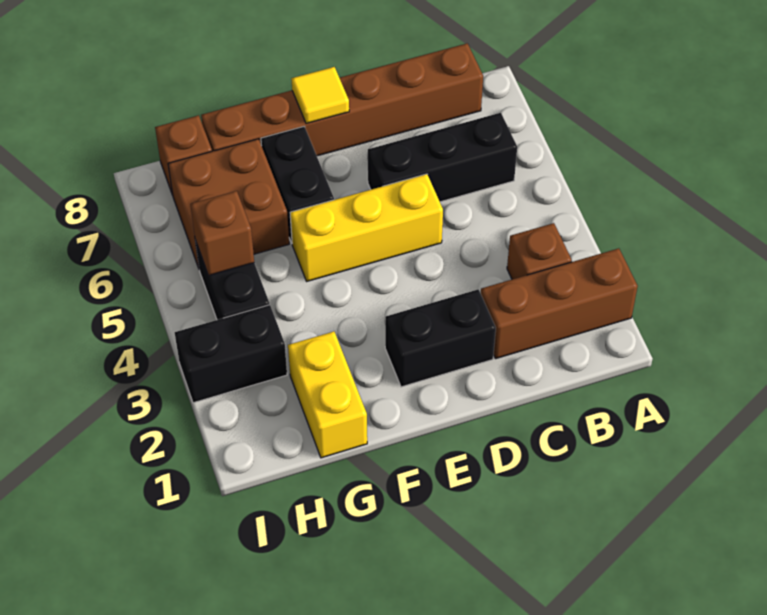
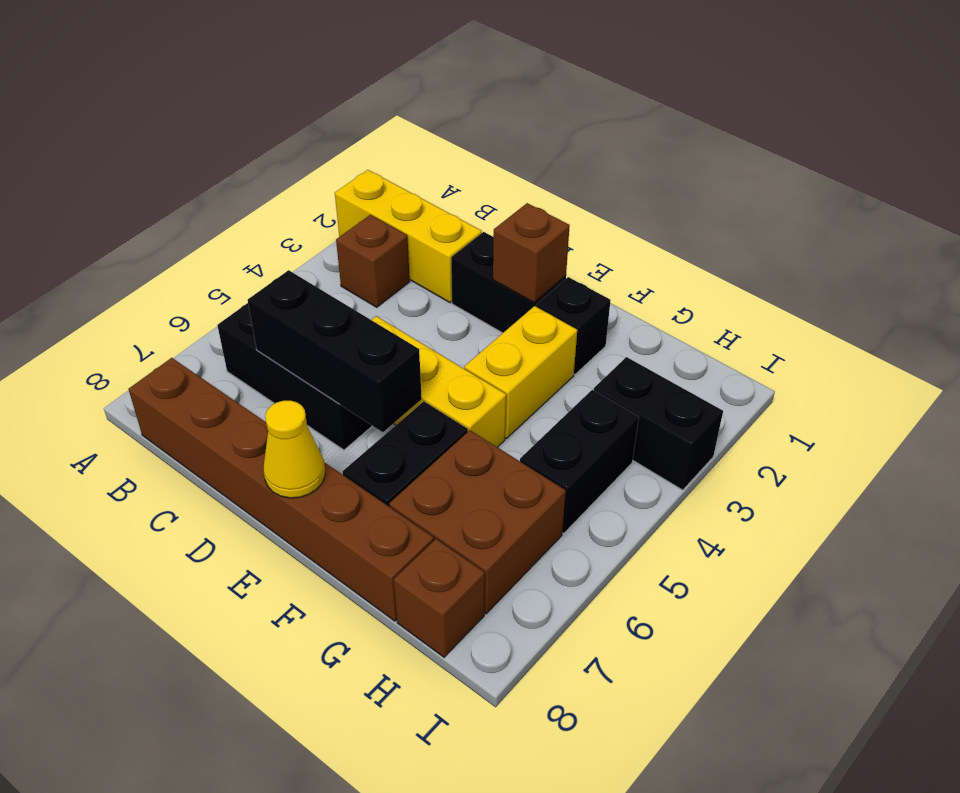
brown brick A2:C2 level 1 -> yellow brick A2:C2 level 1
none -> black brick C6:E6 level 2
yellow tile E8 level 2 -> yellow cone E8 level 2
none -> black brick F2 level 1
yellow brick G1:G2 level 1 -> yellow brick F3:F4 level 1
brown brick H5 level 2 -> brown brick E2 level 2

